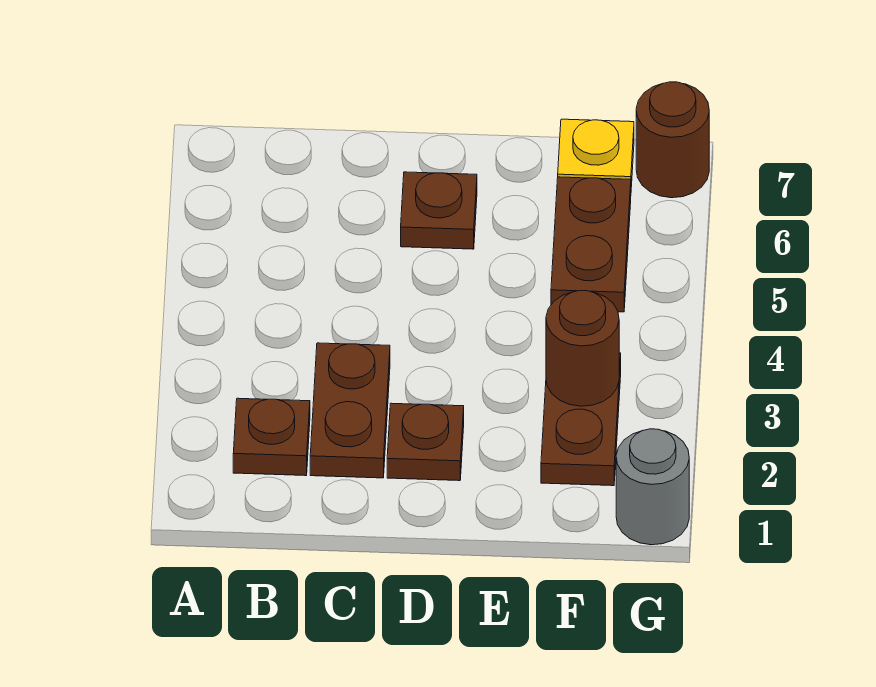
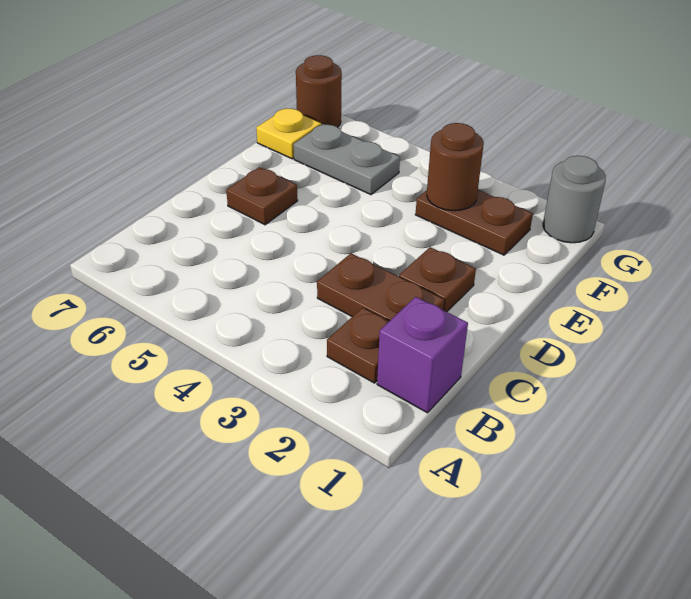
none -> purple brick B1 level 1
brown plate F5:F6 level 1 -> grey plate F5:F6 level 1

